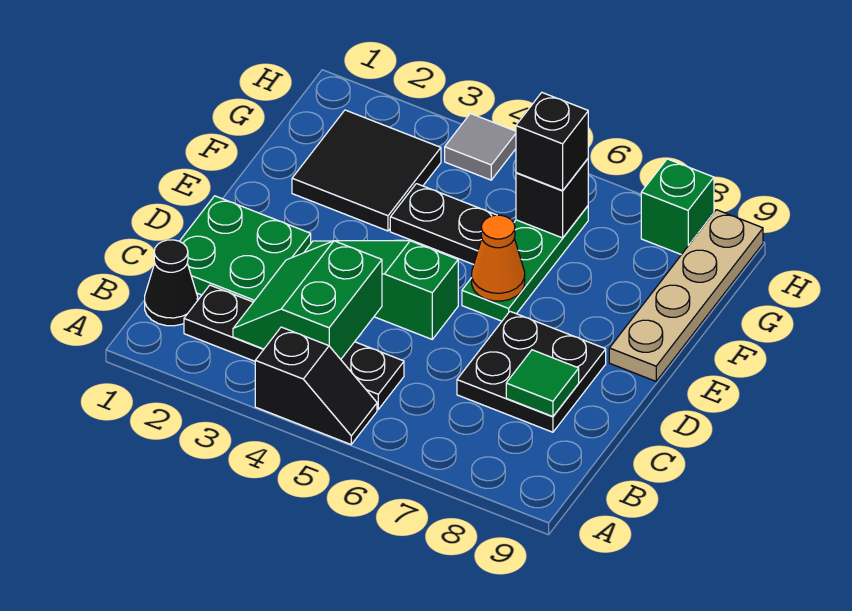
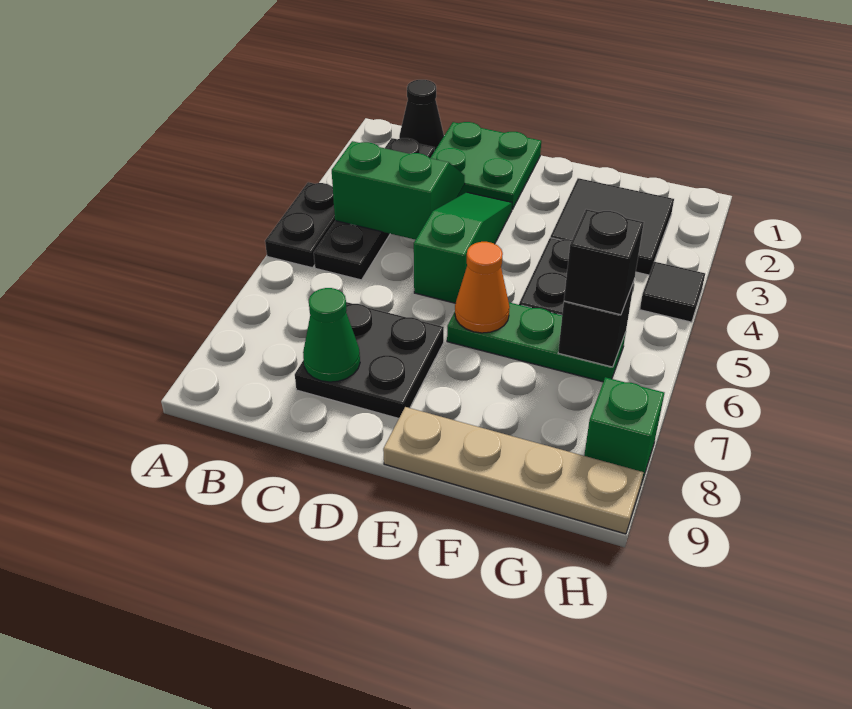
black slope A4:A5 level 1 top 4 -> black plate A4:A5 level 1
green tile C8 level 2 -> green cone C8 level 2
grey tile H4 level 1 -> black tile H4 level 1

